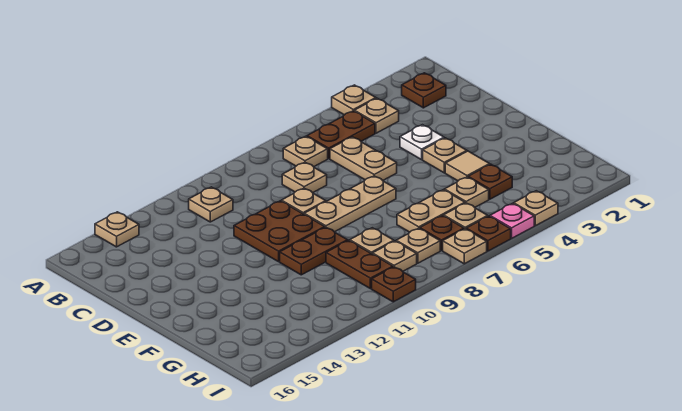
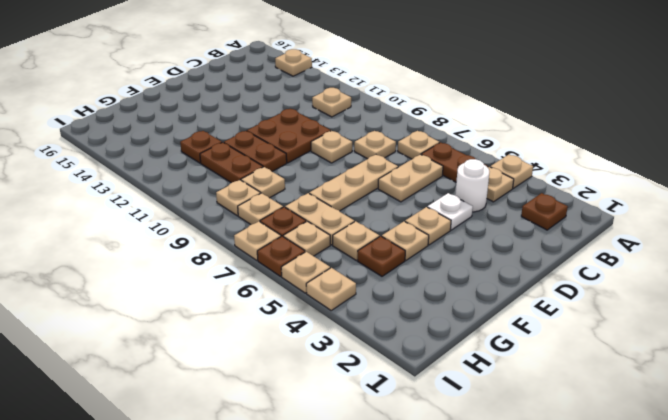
none -> white round brick C4 level 1
tan plate E7:E9 level 1 -> tan plate D7:F7 level 1
tan tile F4 level 1 -> tan plate F4 level 1
brown plate G10:H10 level 1 -> brown plate G10:G11 level 1
pink plate I5 level 1 -> tan plate I5 level 1
brown plate I10 level 1 -> brown plate G12 level 1

